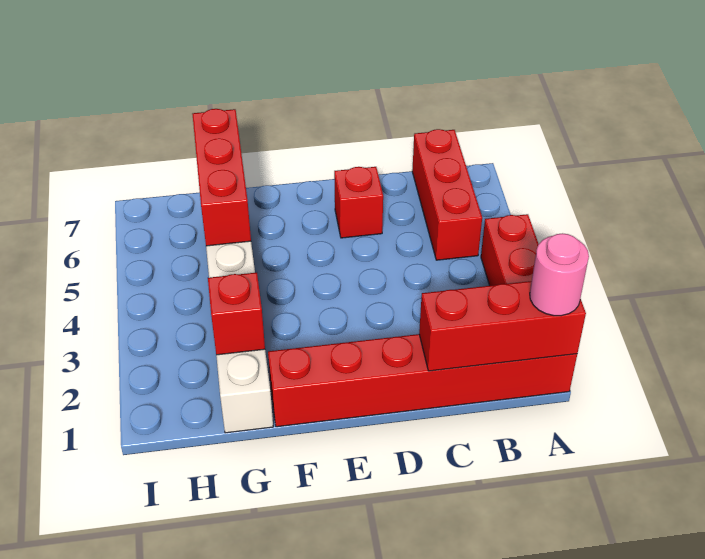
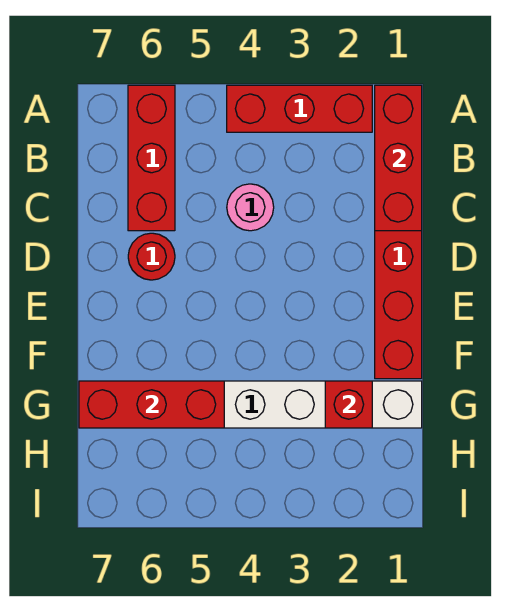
pink round brick A1 level 3 -> pink round brick C4 level 1
red brick B5:B7 level 1 -> red brick A6:C6 level 1
red brick D6 level 1 -> red round brick D6 level 1

